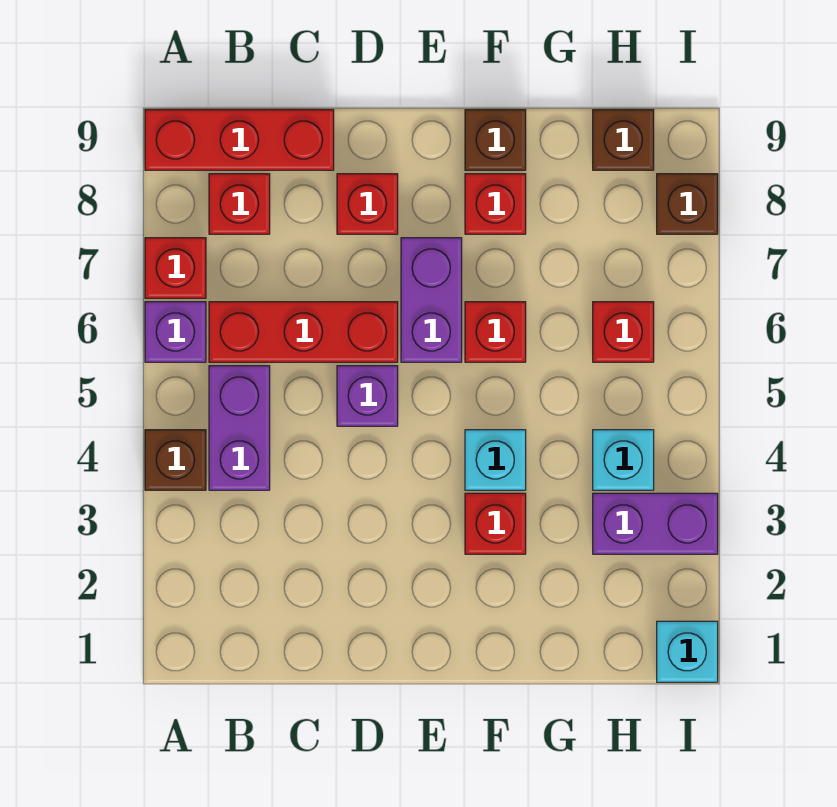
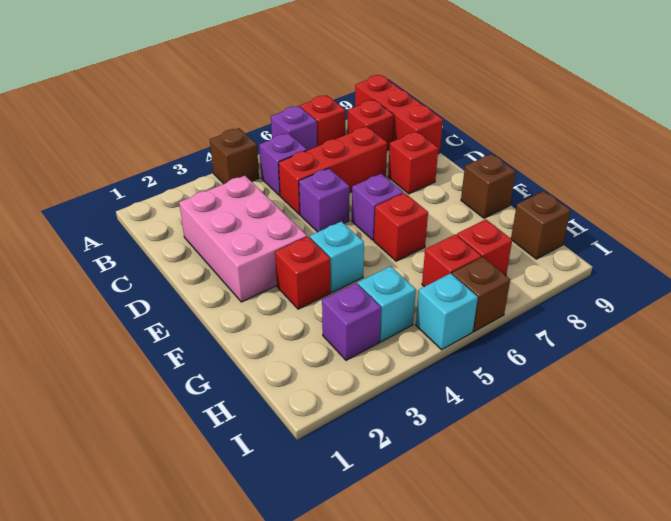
purple brick B4:B5 level 1 -> purple brick B5 level 1
red brick B6:D6 level 1 -> red brick C5:C7 level 1
none -> pink brick C2:E3 level 1
purple brick E6:E7 level 1 -> purple brick E6 level 1
red brick F8 level 1 -> red brick H7 level 1
purple brick H3:I3 level 1 -> purple brick H3 level 1
cyan brick I1 level 1 -> cyan brick I5 level 1
brown brick I8 level 1 -> brown brick I6 level 1

